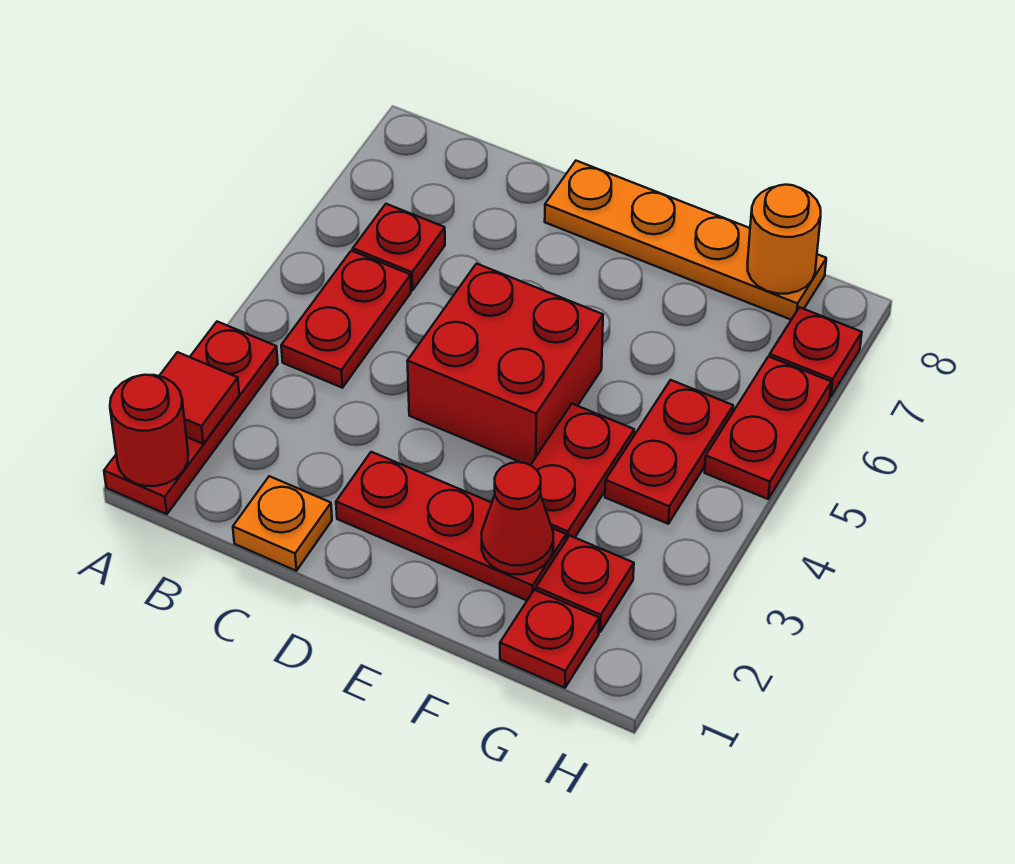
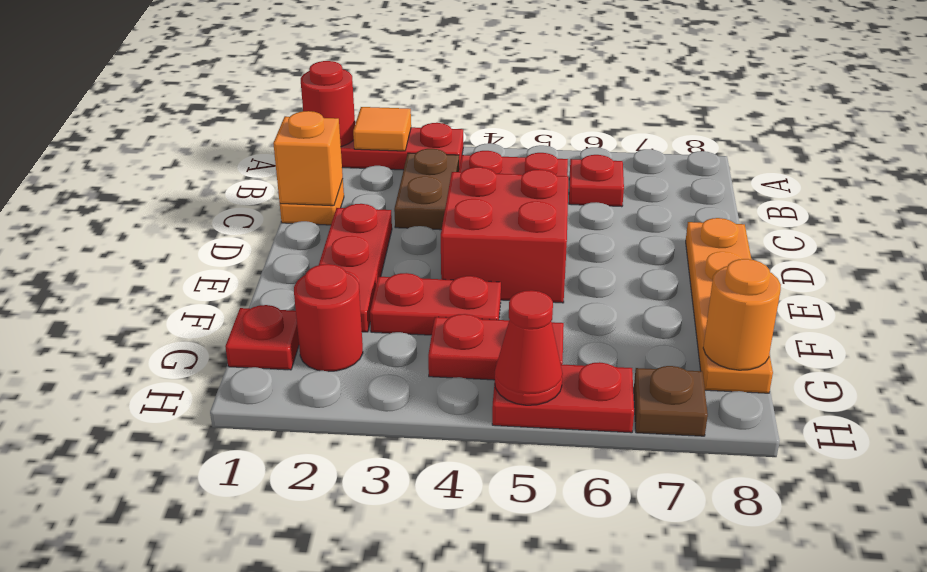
red tile A2 level 2 -> orange tile A2 level 2
none -> brown plate B3:C3 level 1
none -> orange brick C1 level 2
red cone F2 level 2 -> red cone H5 level 2
red plate G2 level 1 -> red round brick G2 level 1
red plate H7 level 1 -> brown plate H7 level 1

